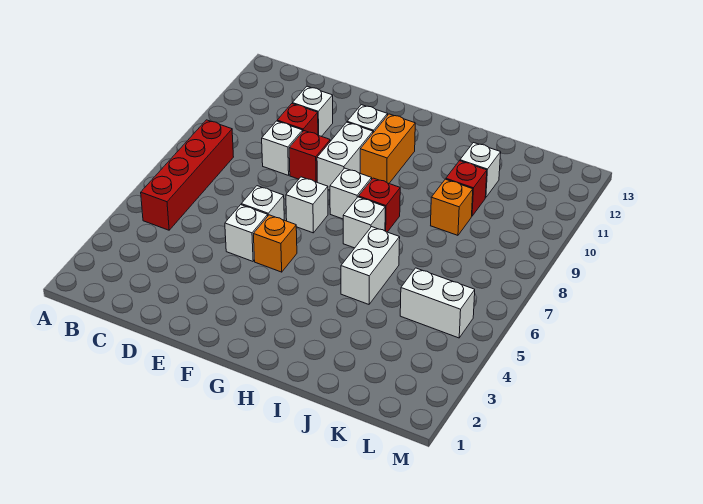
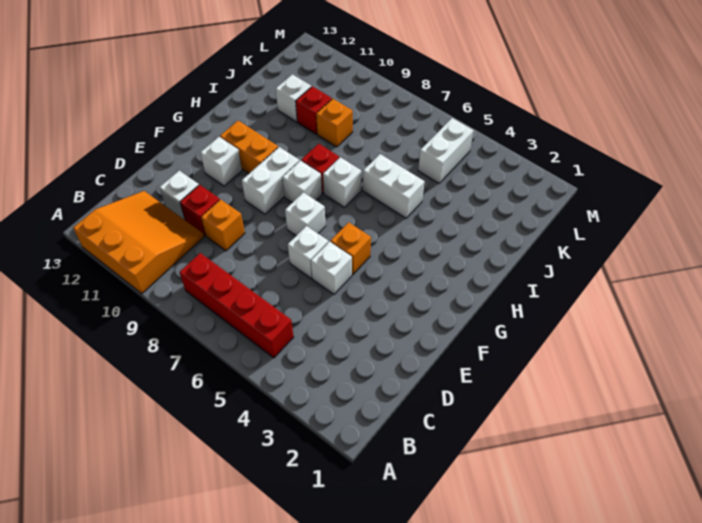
none -> orange slope A10:C12 level 1 top A
white brick D9 level 1 -> orange brick D9 level 1
red brick E9 level 1 -> none
white brick F9:F10 level 1 -> white brick F9:G9 level 1

